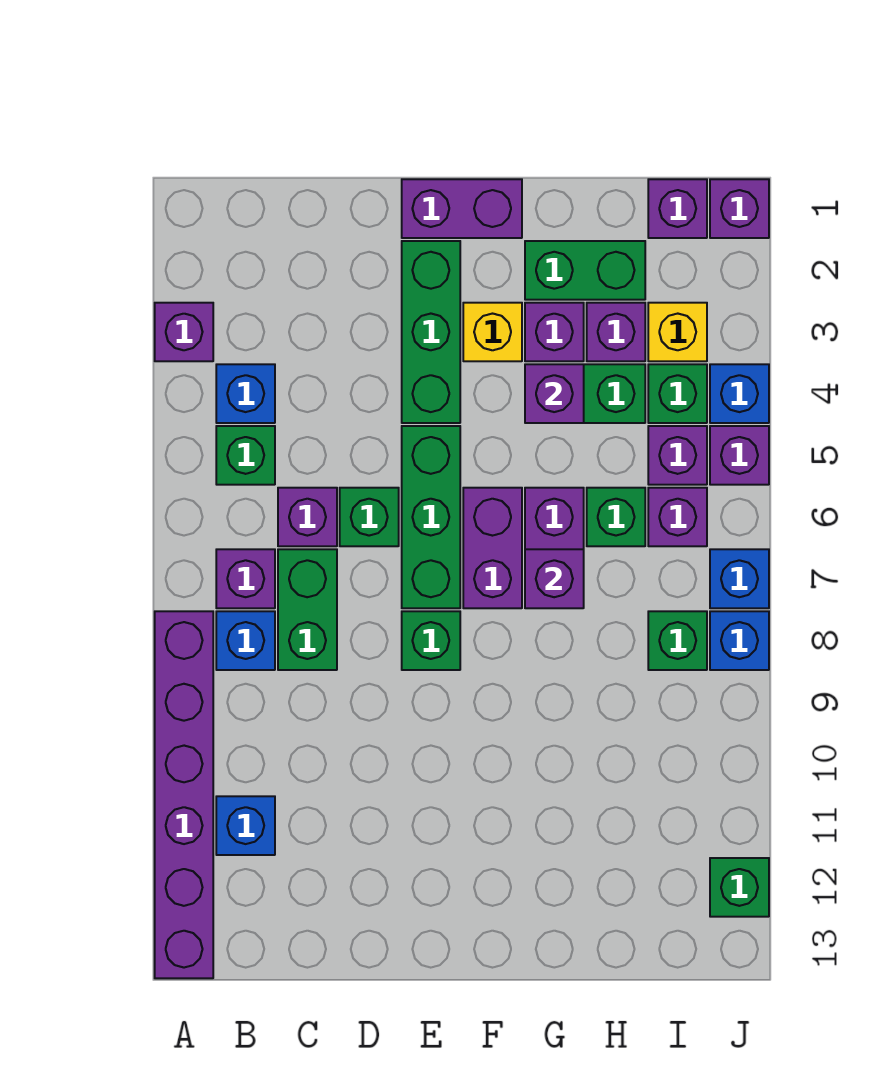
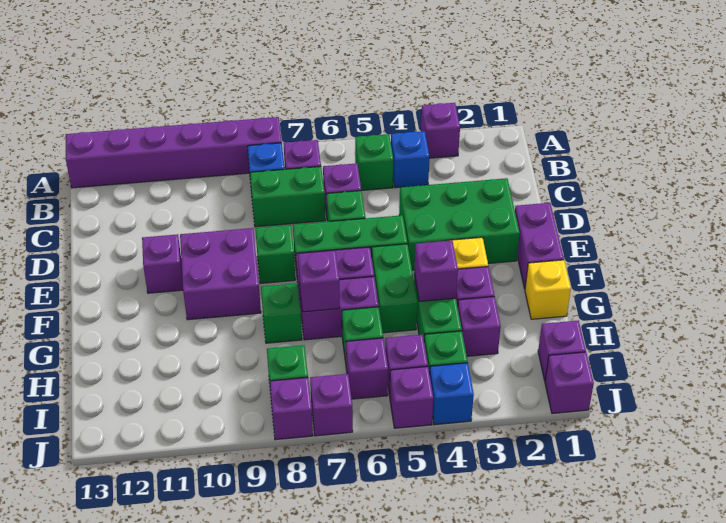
blue brick B11 level 1 -> none
green brick E2:E4 level 1 -> green brick D2:E4 level 1
none -> purple brick E9:F10 level 1
none -> purple brick E11 level 1
green brick G2:H2 level 1 -> green brick F5:G5 level 1
yellow brick I3 level 1 -> yellow brick G1 level 1
blue brick J7 level 1 -> purple brick J7 level 1
blue brick J8 level 1 -> purple brick J8 level 1
green brick J12 level 1 -> green brick G8 level 1

